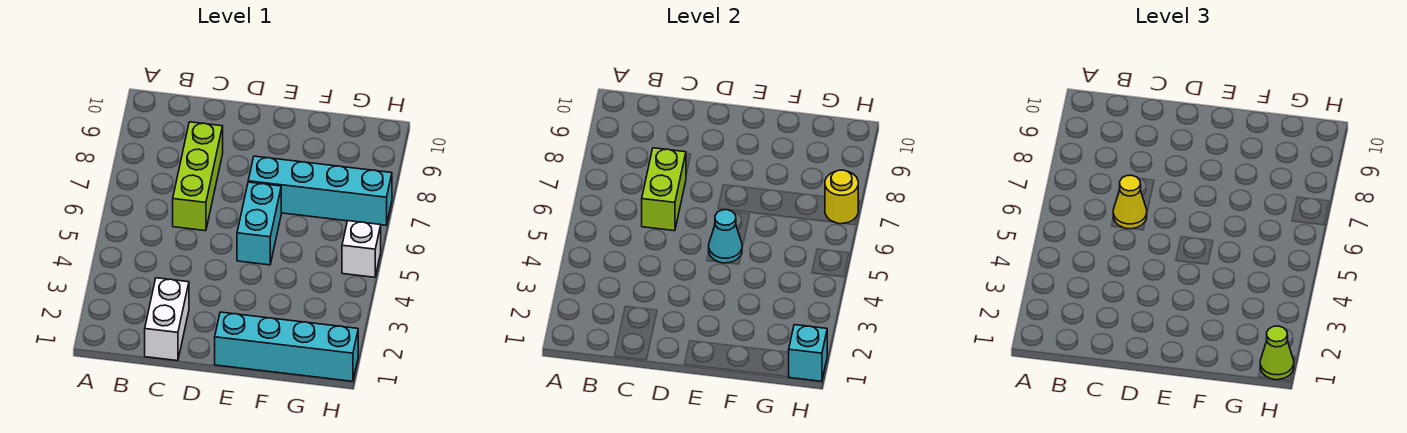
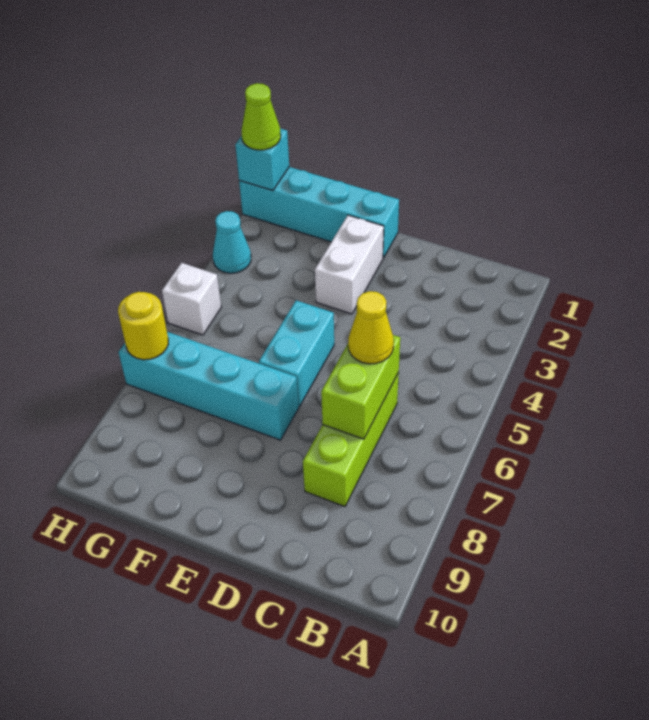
white brick C1:C2 level 1 -> white brick E2:E3 level 1
cyan cone E5 level 2 -> cyan cone H3 level 1

